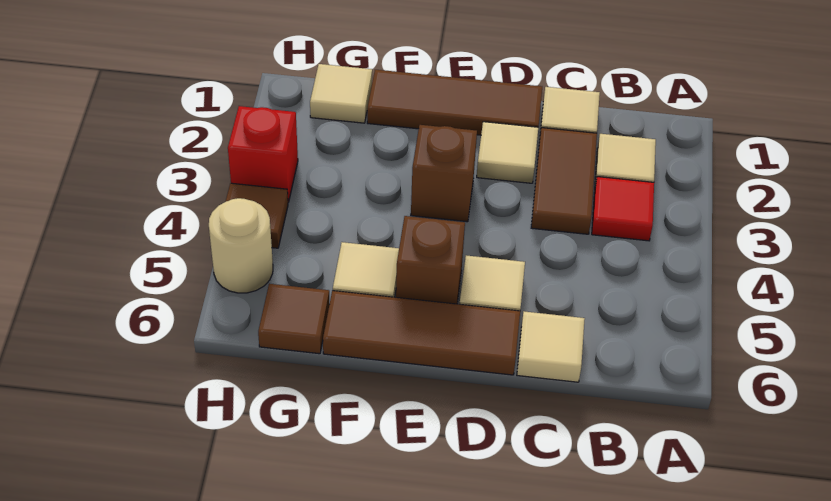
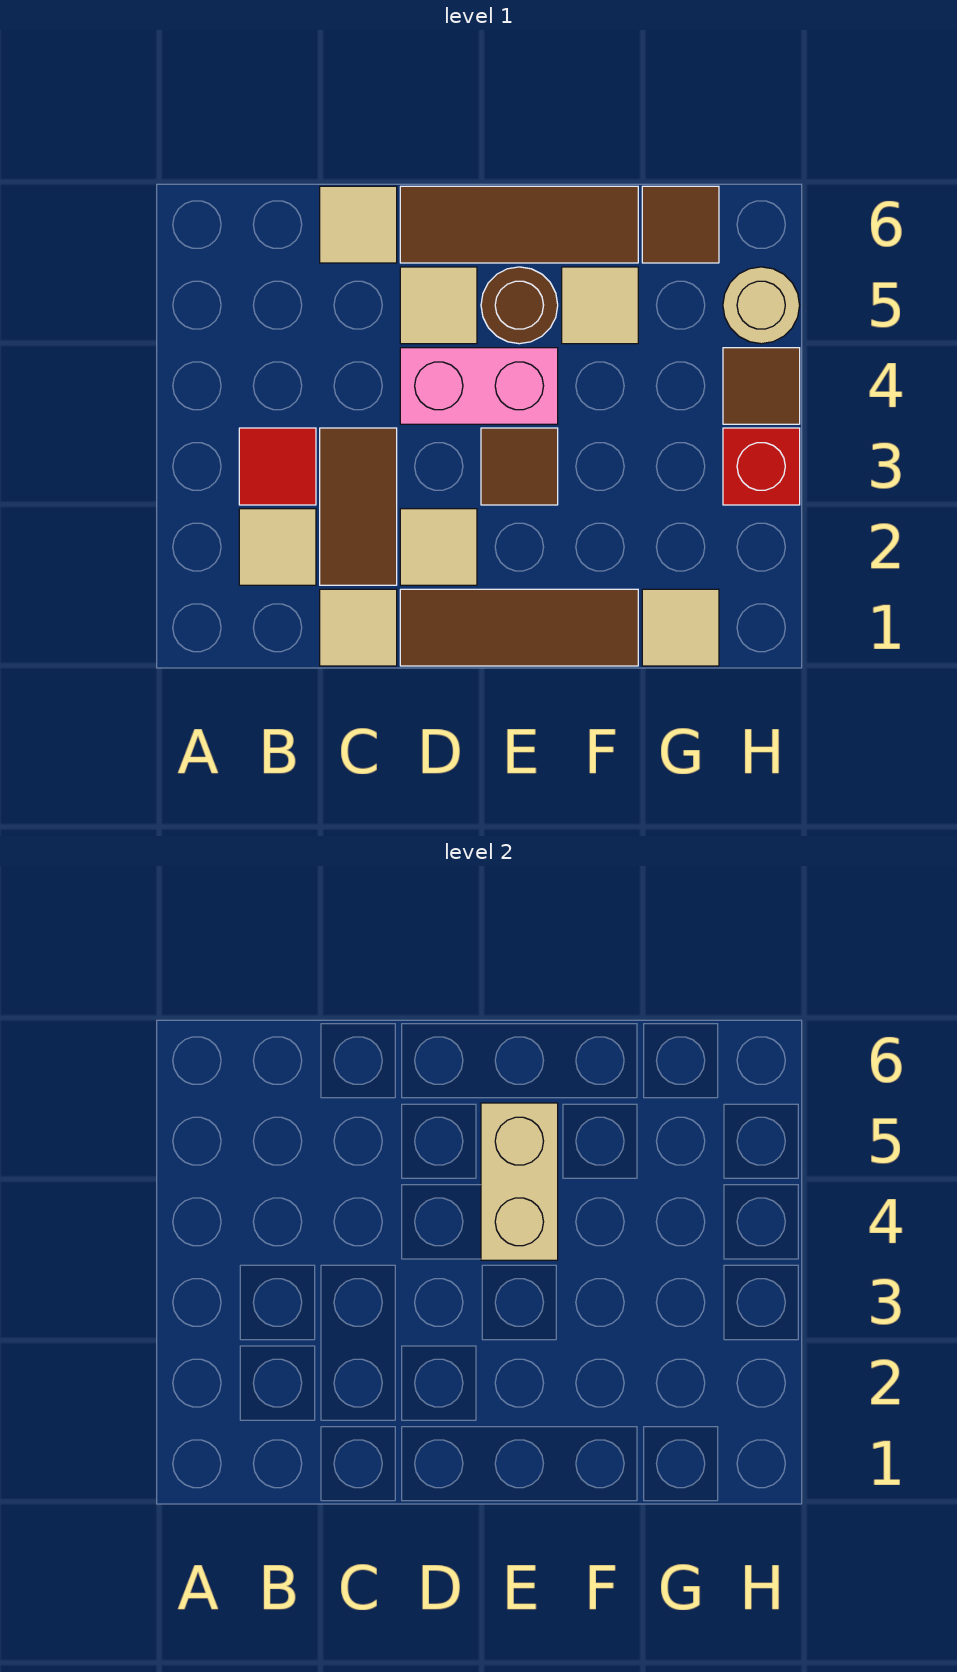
none -> pink brick D4:E4 level 1
brown brick E3 level 1 -> brown tile E3 level 1
none -> tan brick E4:E5 level 2
brown brick E5 level 1 -> brown round brick E5 level 1

